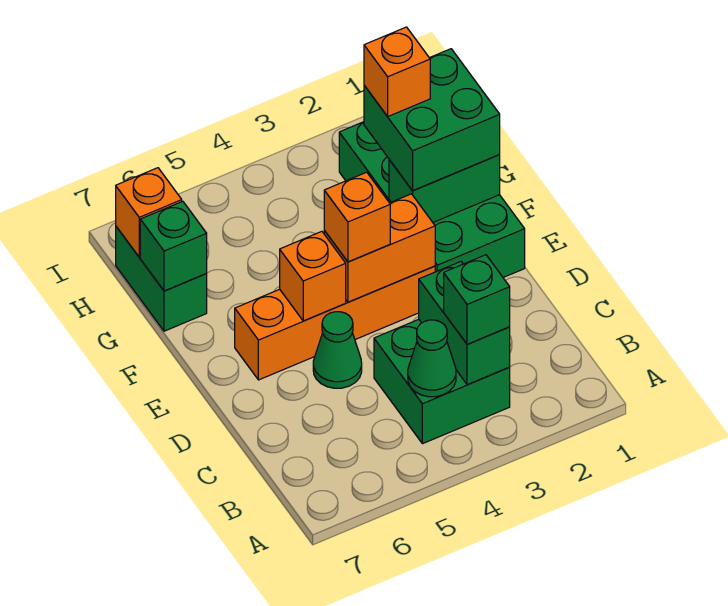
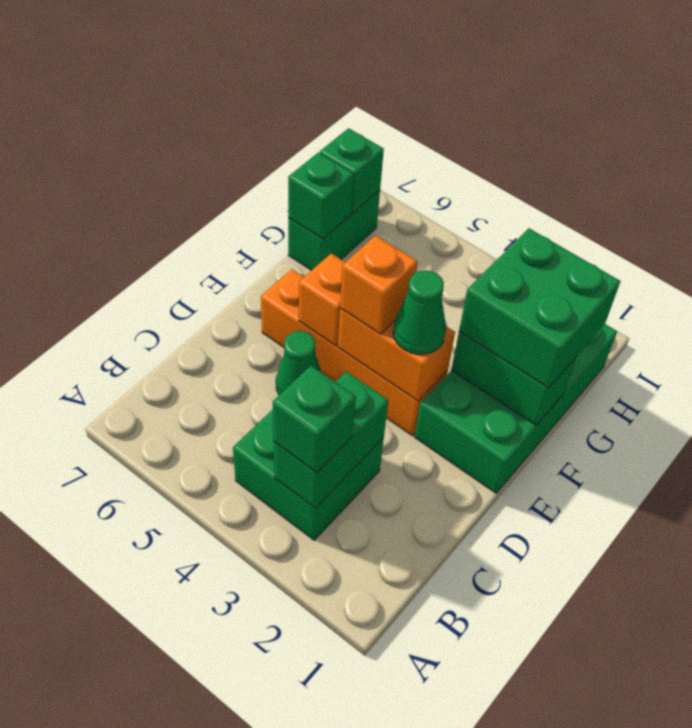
green cone B4 level 2 -> green cone E3 level 3
orange brick G2 level 4 -> none
orange brick H7 level 2 -> green brick H7 level 2

